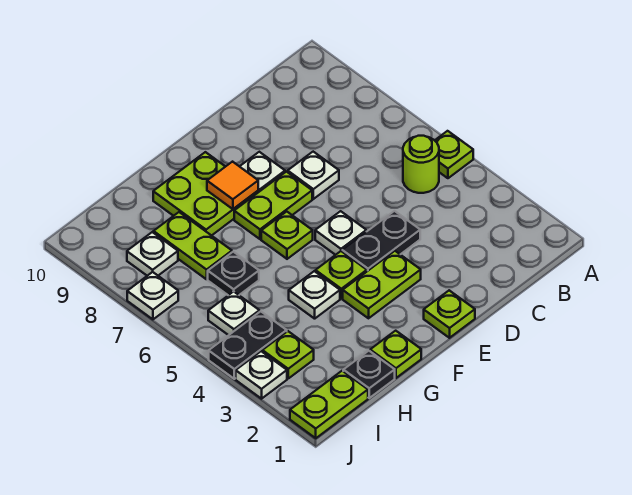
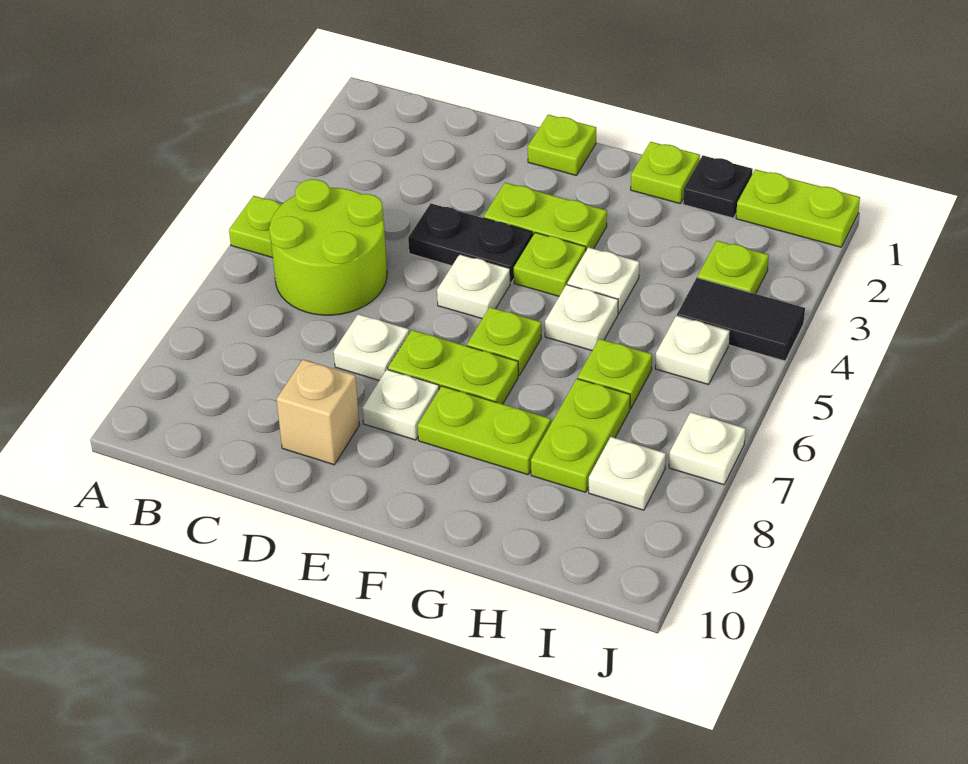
lime round brick B5 level 1 -> lime round brick B5:C6 level 1
none -> tan brick D9 level 1
lime plate F8:G9 level 1 -> lime plate F8:G8 level 1
orange tile F8 level 2 -> none
black plate H6 level 1 -> lime plate H6 level 1
black plate I4:J4 level 1 -> black tile I4:J4 level 1
white plate J3 level 1 -> white plate G5 level 1

